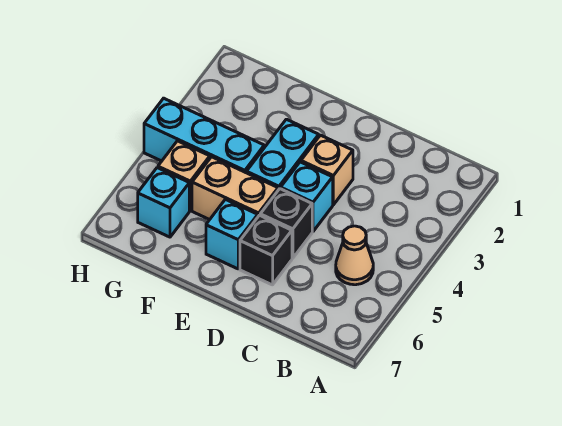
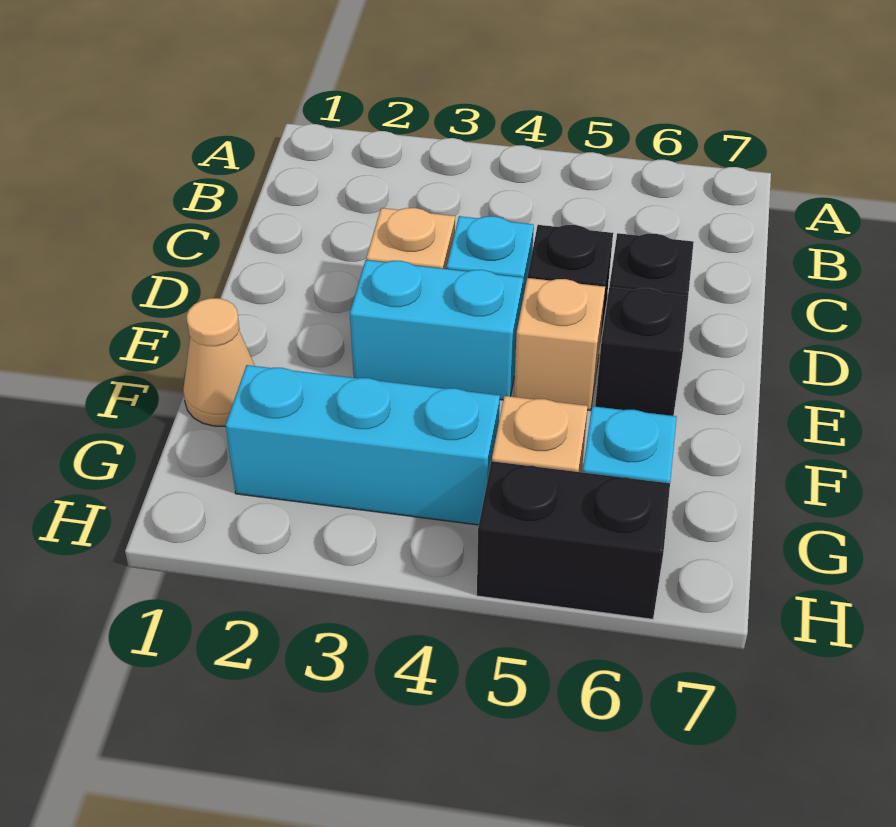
tan cone B5 level 1 -> tan cone F1 level 1
tan brick E5:F5 level 1 -> tan brick E5 level 1
cyan brick E6 level 1 -> black brick E6 level 1
cyan brick F4:H4 level 1 -> cyan brick G2:G4 level 1
none -> black brick H5:H6 level 1

